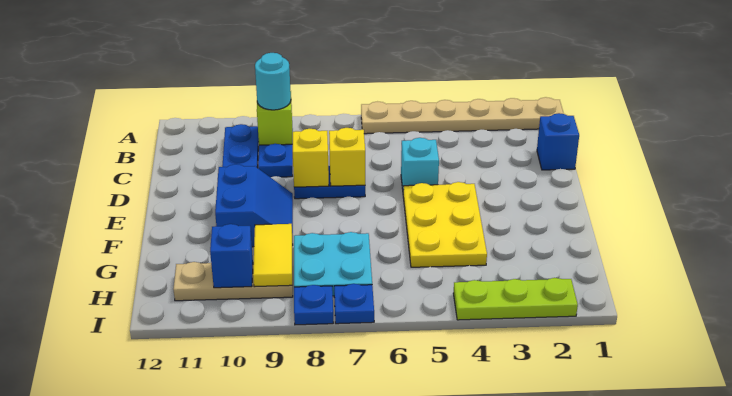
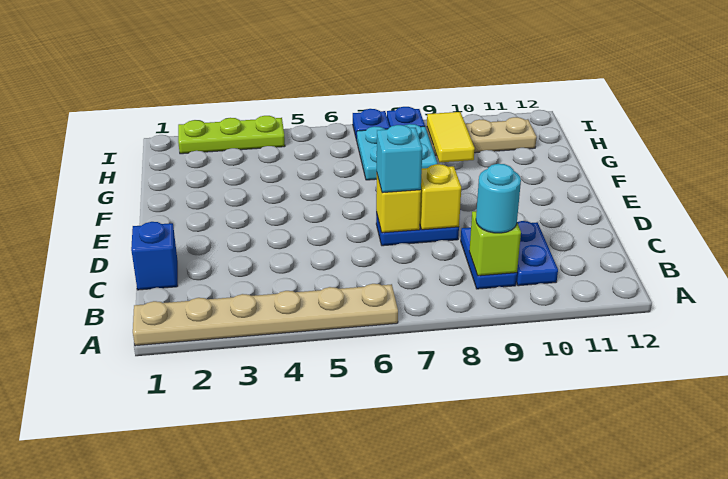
cyan brick D5 level 1 -> cyan brick D7 level 3
yellow plate E4:G5 level 1 -> none
blue slope E9:F10 level 1 top 10 -> none
blue brick H10 level 2 -> none

